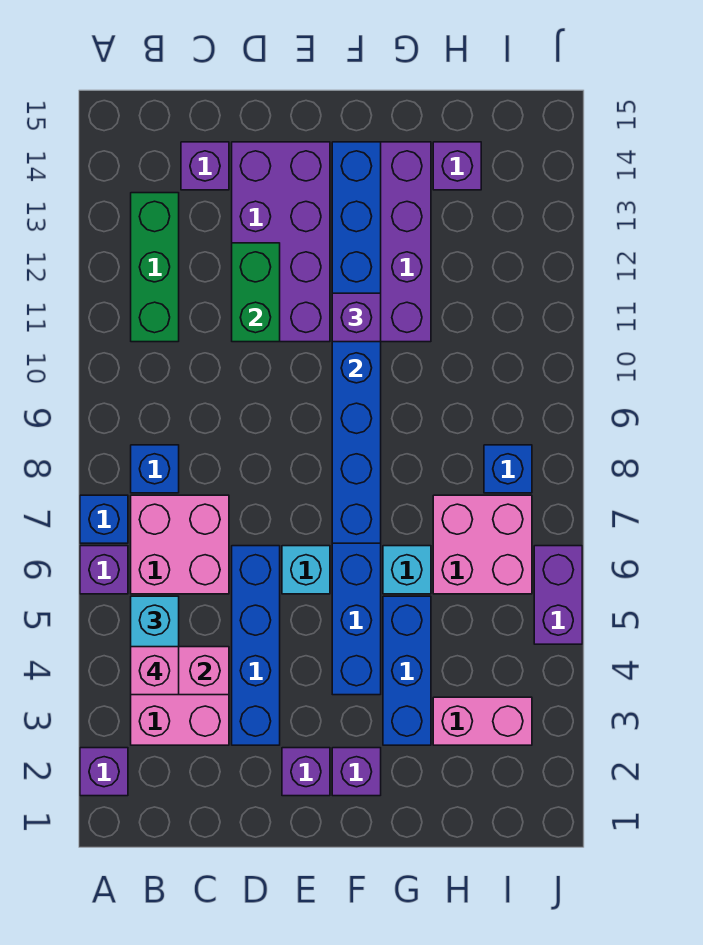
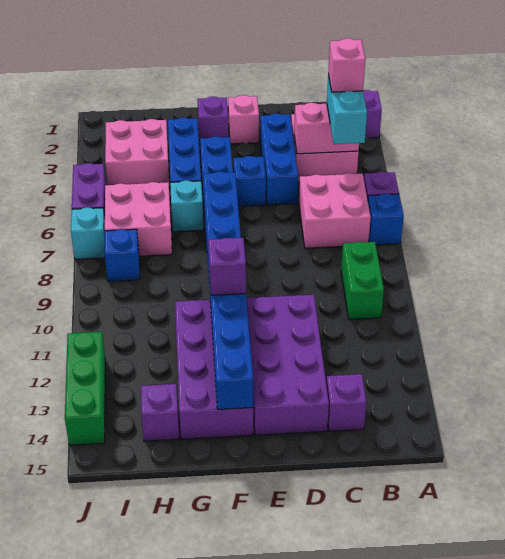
blue brick B8 level 1 -> blue brick E5 level 1
green brick B11:B13 level 1 -> green brick J12:J14 level 1
blue brick D3:D6 level 1 -> blue brick D3:D5 level 1
green brick D11:D12 level 2 -> green brick B9:B10 level 1
purple brick E2 level 1 -> pink brick E2 level 1
cyan brick E6 level 1 -> cyan brick J7 level 1
pink brick H3:I3 level 1 -> pink brick H3:I4 level 1

